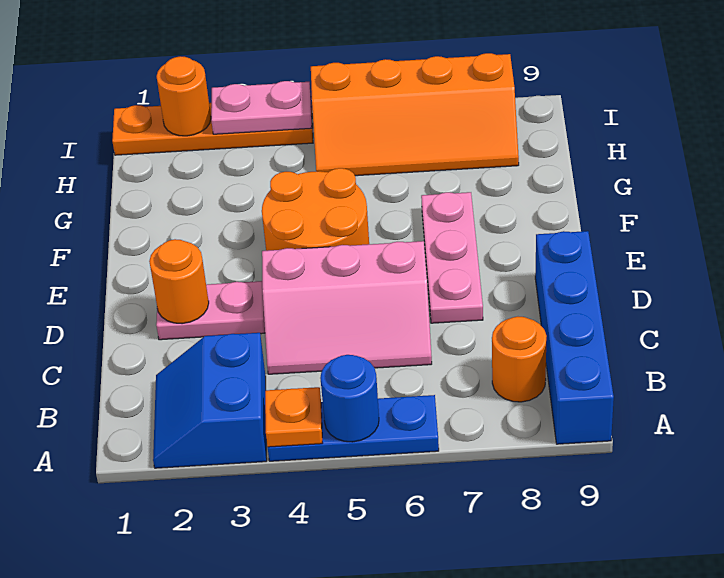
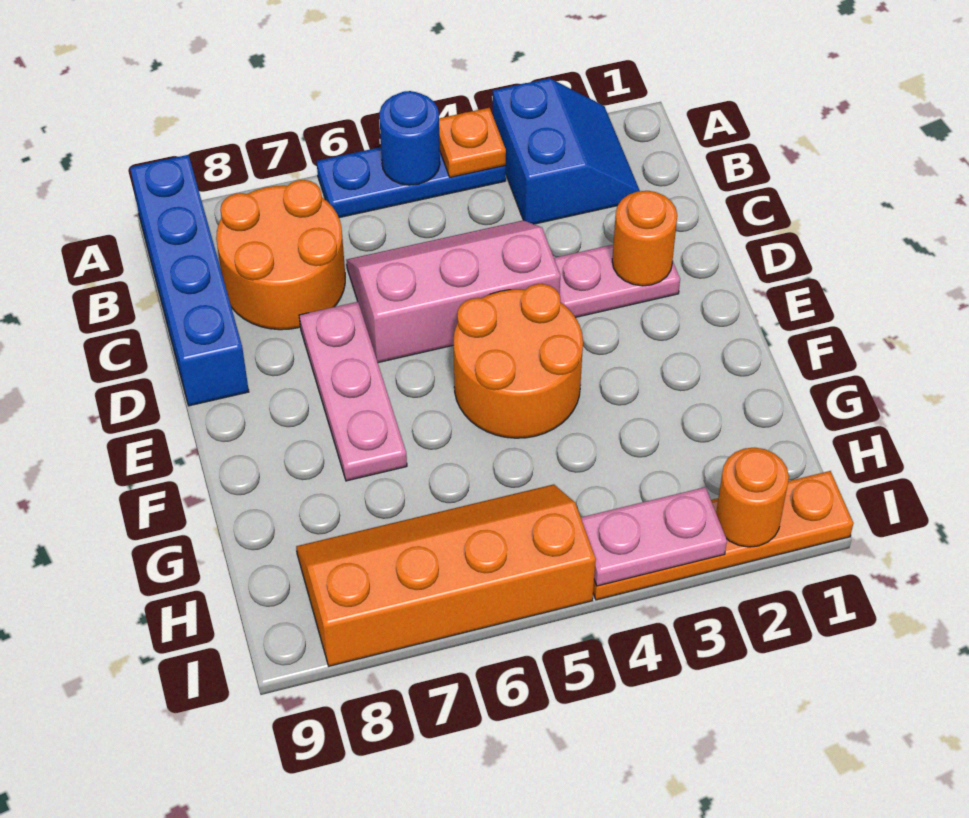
orange round brick B8 level 1 -> orange round brick B7:C8 level 1

